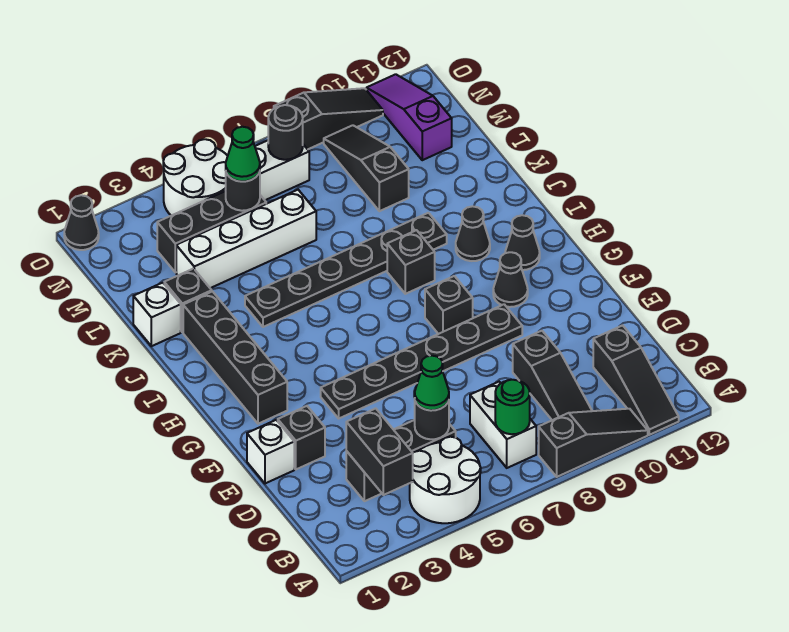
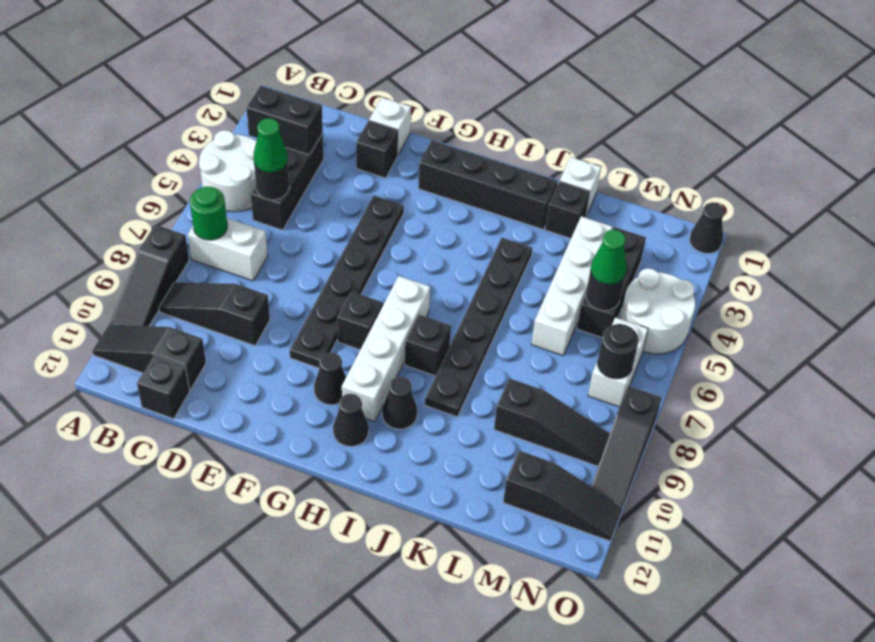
none -> black brick C12 level 1
none -> white brick H7:H10 level 1
purple slope M11:O11 level 1 top M -> black slope M11:O11 level 1 top M

